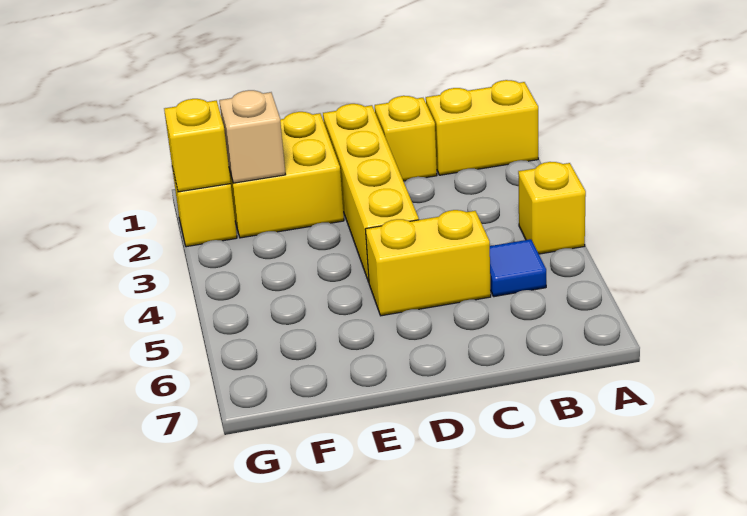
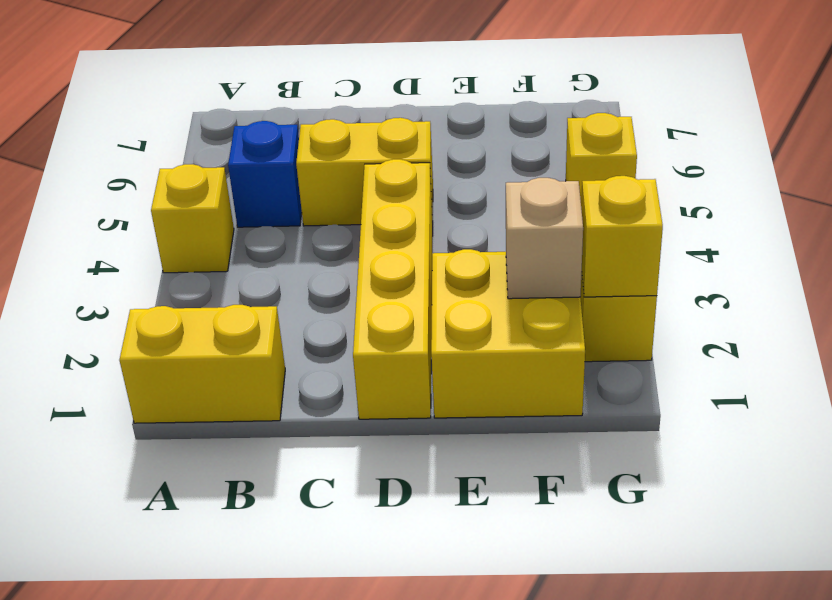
blue tile B5 level 1 -> blue brick B5 level 1
yellow brick C1 level 1 -> yellow brick G5 level 1

